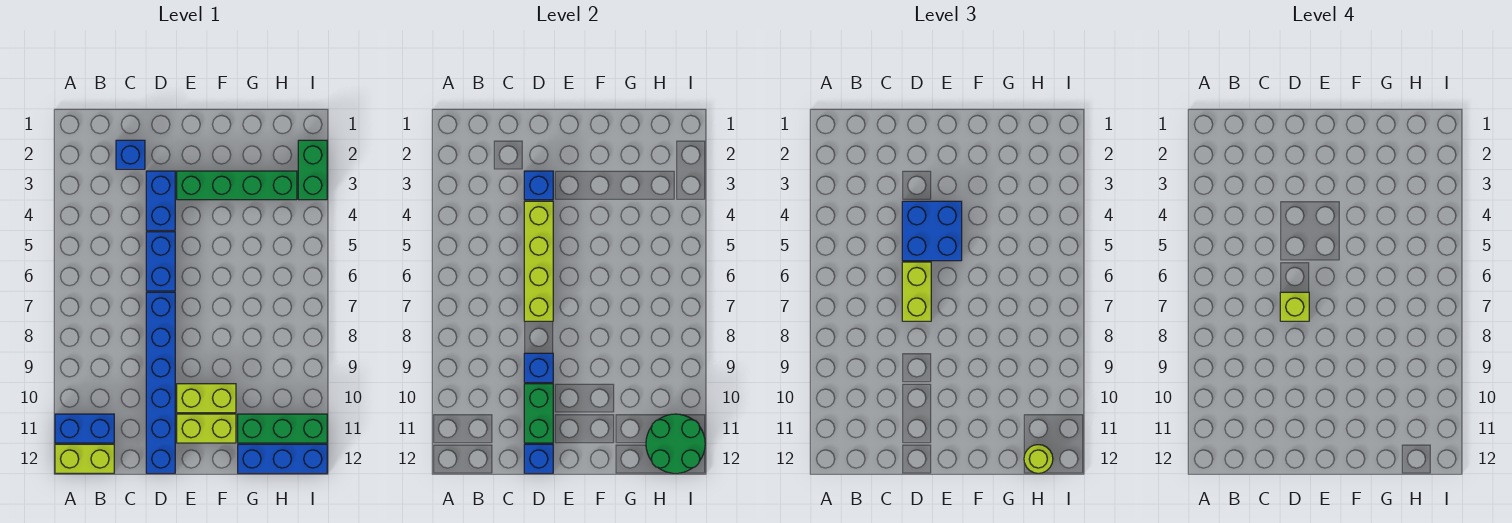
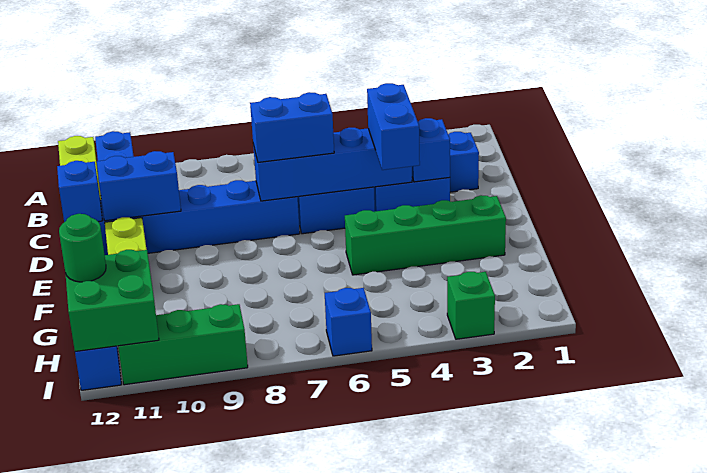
lime brick D4:D7 level 2 -> blue brick D4:D7 level 2
blue brick D4:E5 level 3 -> blue brick D4:E4 level 3
lime brick D6:D7 level 3 -> blue brick D6:D7 level 3
lime brick D7 level 4 -> none
blue brick D9 level 2 -> blue brick I6 level 1
green brick D10:D11 level 2 -> blue brick D10:D11 level 2
green brick E3:H3 level 1 -> green brick F2:F5 level 1
lime brick E10:F10 level 1 -> none
green brick G11:I11 level 1 -> green brick I9:I11 level 1
green round brick H11:I12 level 2 -> green brick H11:I12 level 2
lime round brick H12 level 3 -> green round brick H12 level 3
green brick I2:I3 level 1 -> green brick I3 level 1

